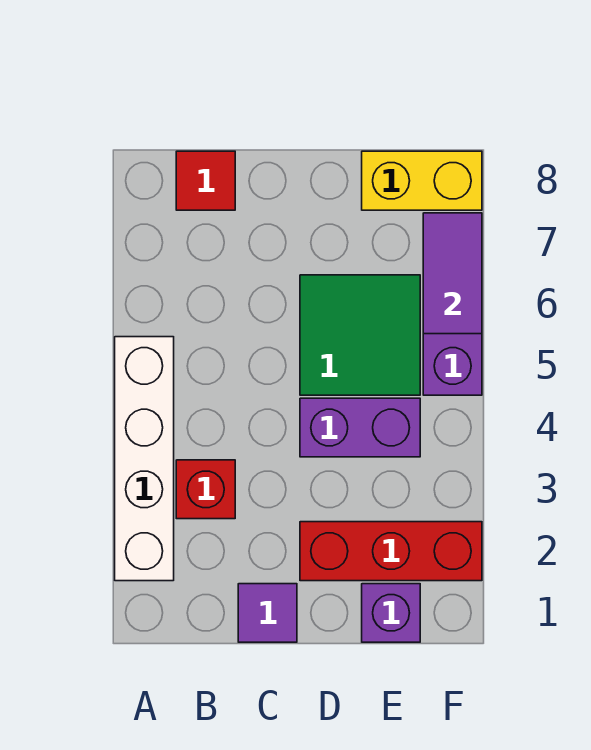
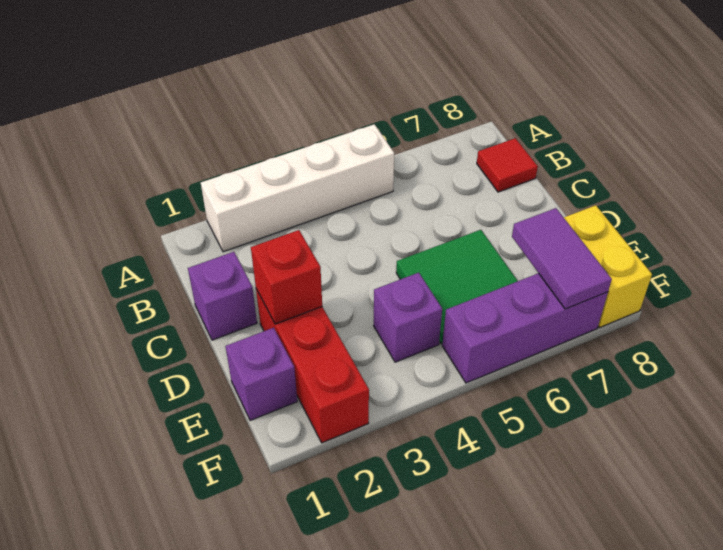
red brick B3 level 1 -> red brick D2 level 2
purple tile C1 level 1 -> purple brick C1 level 1
purple brick D4:E4 level 1 -> purple brick E4 level 1
purple tile F6:F7 level 2 -> purple tile E7:F7 level 2

